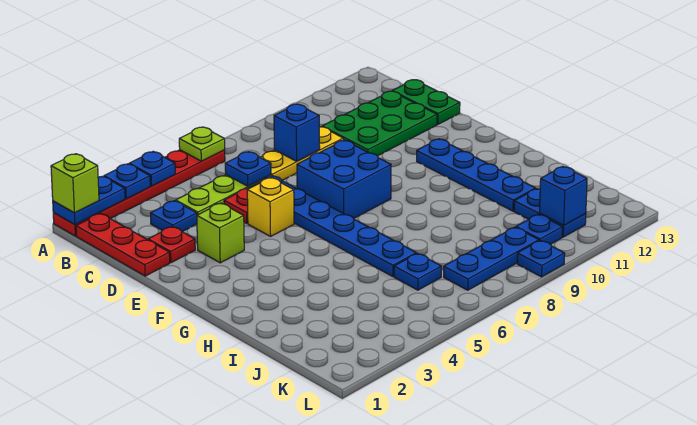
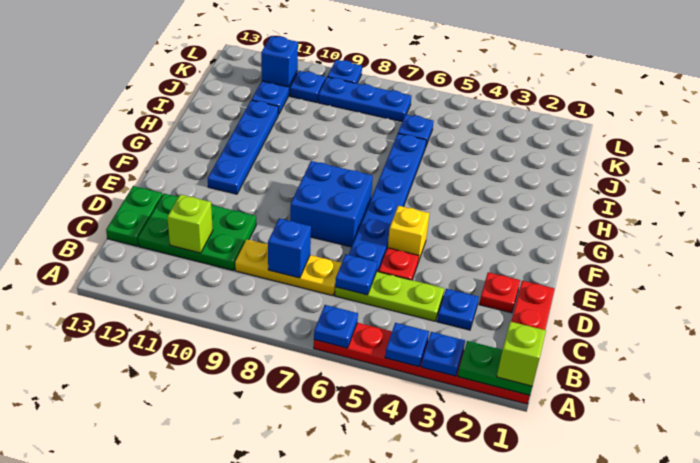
blue plate A1:A2 level 2 -> green plate A1:A2 level 2
lime plate A6 level 2 -> blue plate A6 level 2
lime brick E3 level 1 -> lime brick C11 level 2

